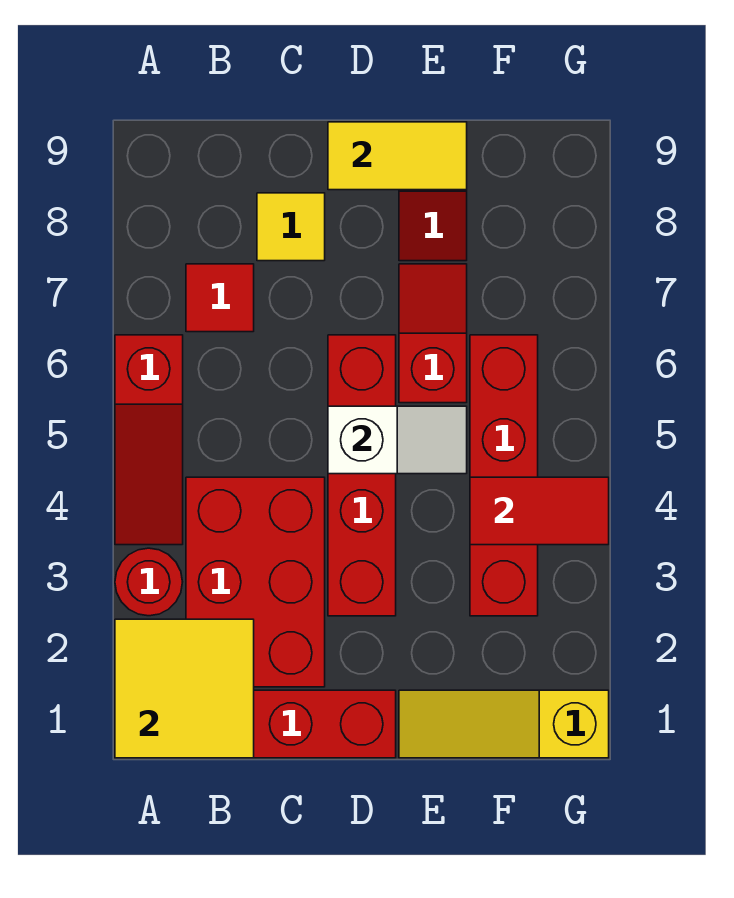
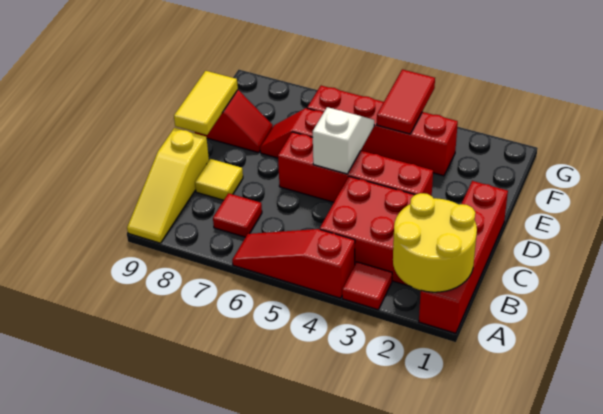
yellow tile A1:B2 level 2 -> yellow round brick A1:B2 level 2
red round brick A3 level 1 -> red tile A3 level 1
red slope A4:A6 level 1 top 6 -> red slope A4:A6 level 1 top 4
yellow slope E1:G1 level 1 top G -> yellow slope A9:C9 level 1 top C

